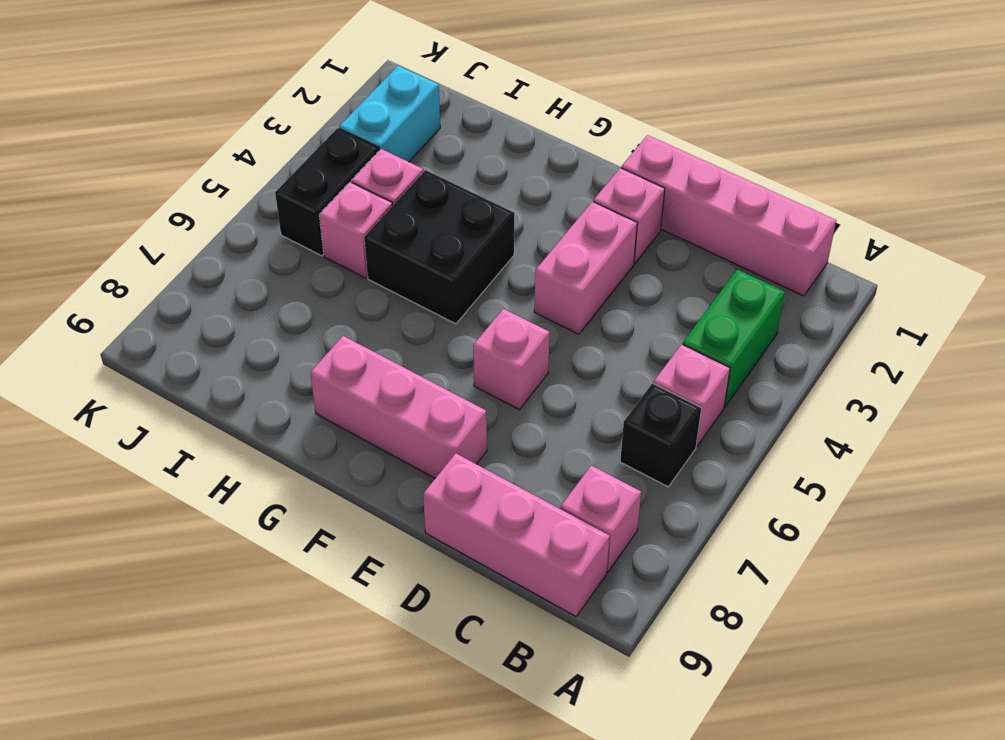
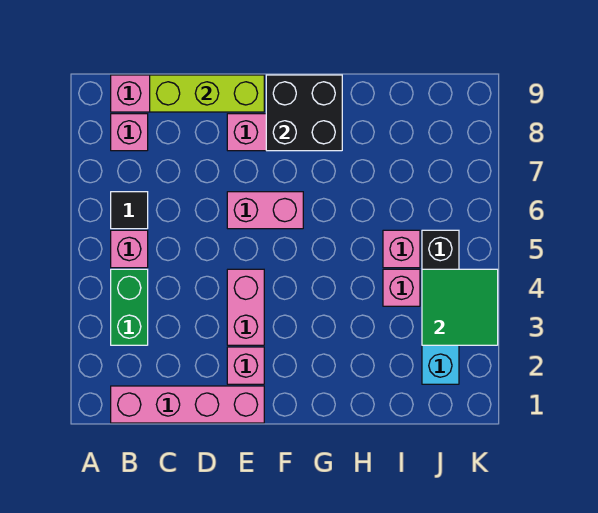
black brick B6 level 1 -> black tile B6 level 1
none -> lime brick C9:E9 level 2
pink brick E6 level 1 -> pink brick E6:F6 level 1
black brick G4:H5 level 1 -> black brick F8:G9 level 2
none -> green tile J3:K4 level 2

